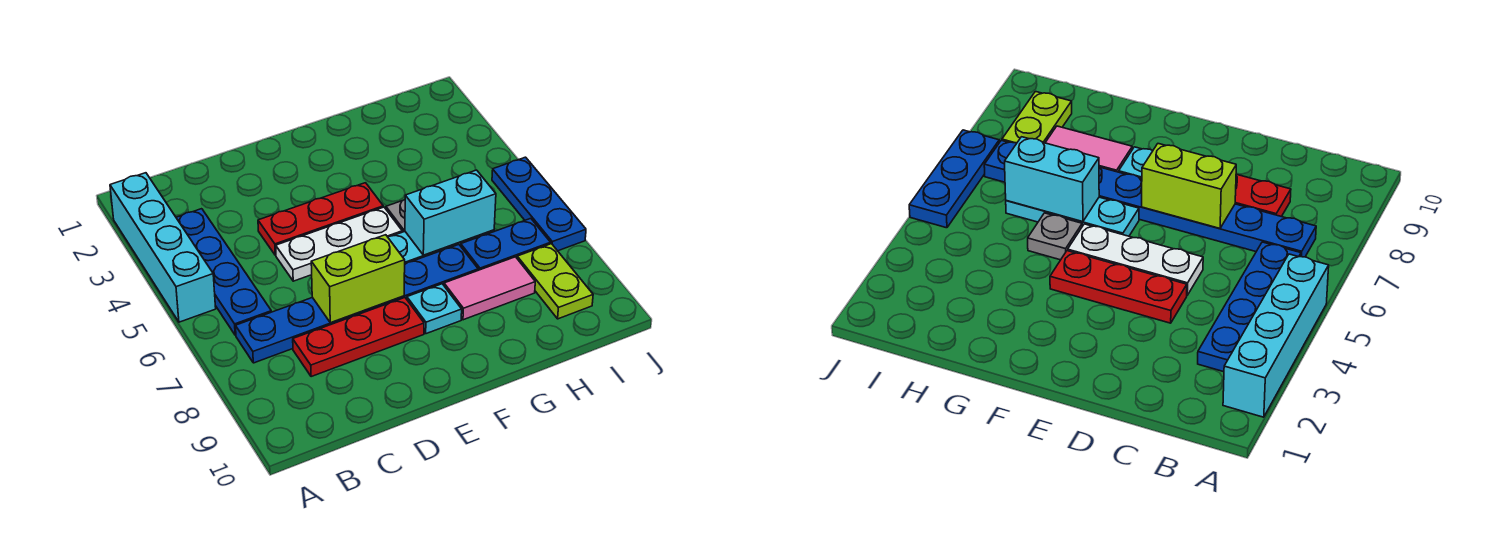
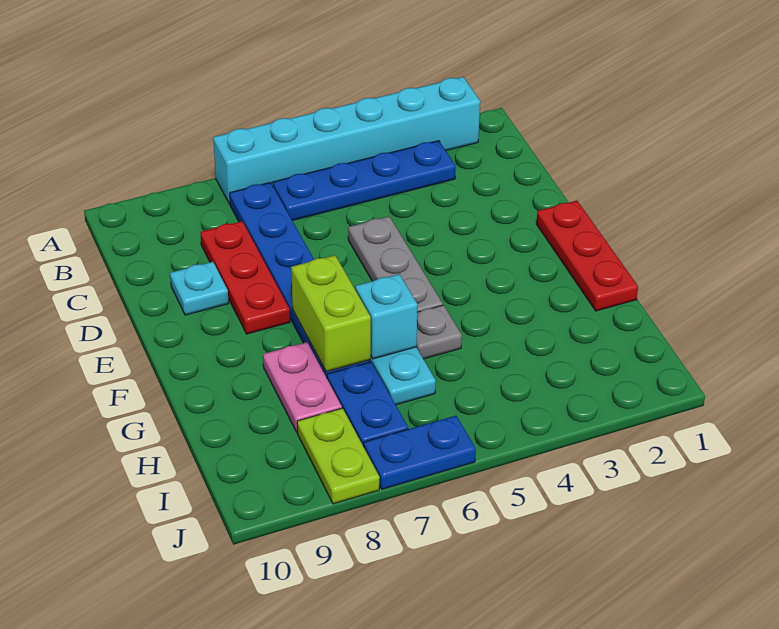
cyan brick A2:A5 level 1 -> cyan brick A2:A7 level 1
red plate D4:F4 level 1 -> red plate E1:G1 level 1
white plate D5:F5 level 1 -> grey plate D5:F5 level 1
lime brick D7:E7 level 2 -> lime brick F7:G7 level 2
cyan plate F8 level 1 -> cyan plate D9 level 1
cyan brick G6:H6 level 2 -> cyan brick G6 level 2
pink tile G8:H8 level 1 -> pink plate G8:H8 level 1
lime plate I8:I9 level 1 -> lime plate I8:J8 level 1
blue plate J5:J7 level 1 -> blue plate J6:J7 level 1

